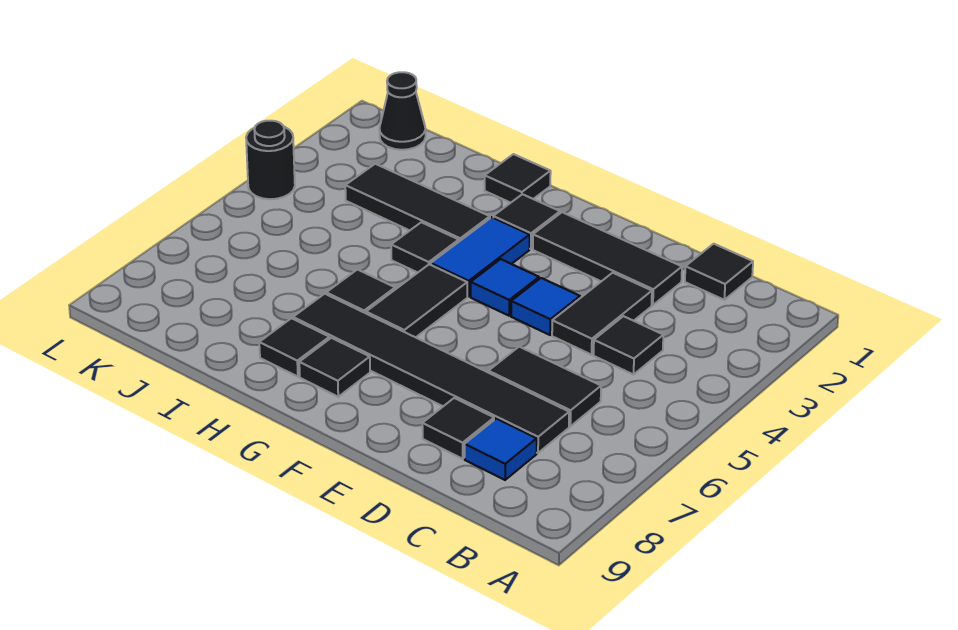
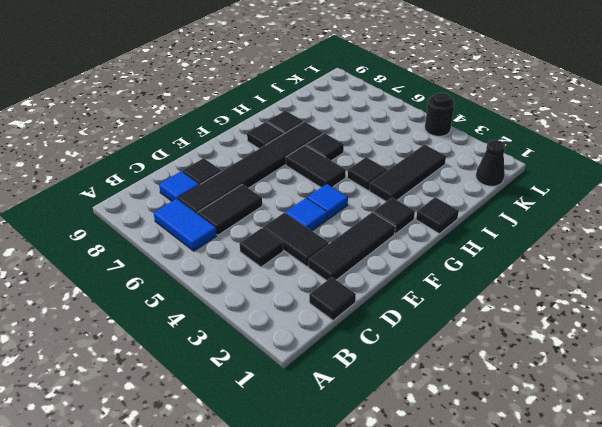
blue tile G3:G4 level 1 -> blue tile B6:B7 level 1

